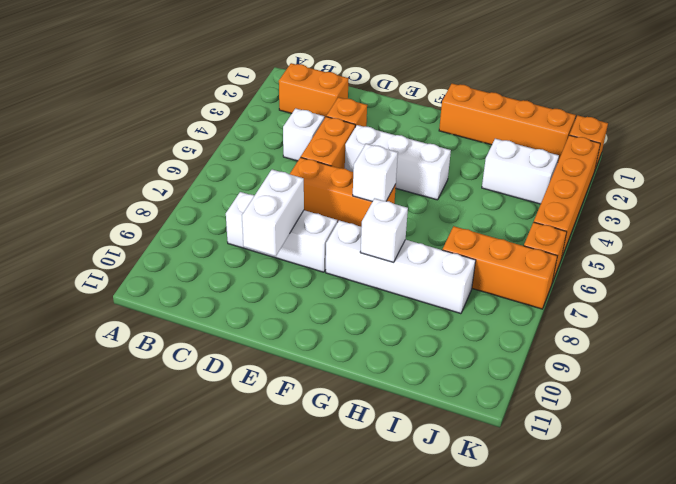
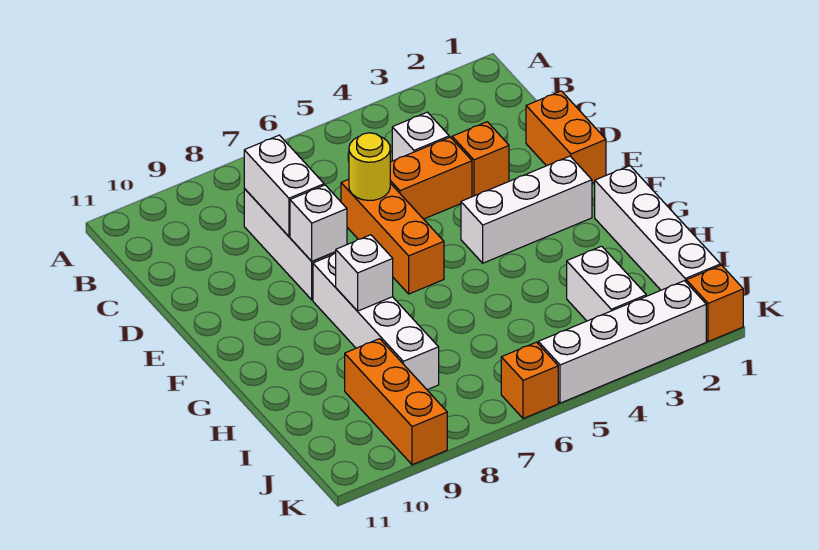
orange brick B2:C2 level 1 -> orange brick D1:E1 level 1
none -> yellow round brick D6 level 2
white brick D8:D9 level 2 -> white brick C8:D8 level 2
white brick E4:G4 level 1 -> white brick F2:F4 level 1
white brick F6 level 2 -> white brick E8 level 2
orange brick G1:J1 level 1 -> white brick G1:J1 level 1
orange brick I7:K7 level 1 -> orange brick I9:K9 level 1
orange brick K2:K5 level 1 -> white brick K2:K5 level 1

